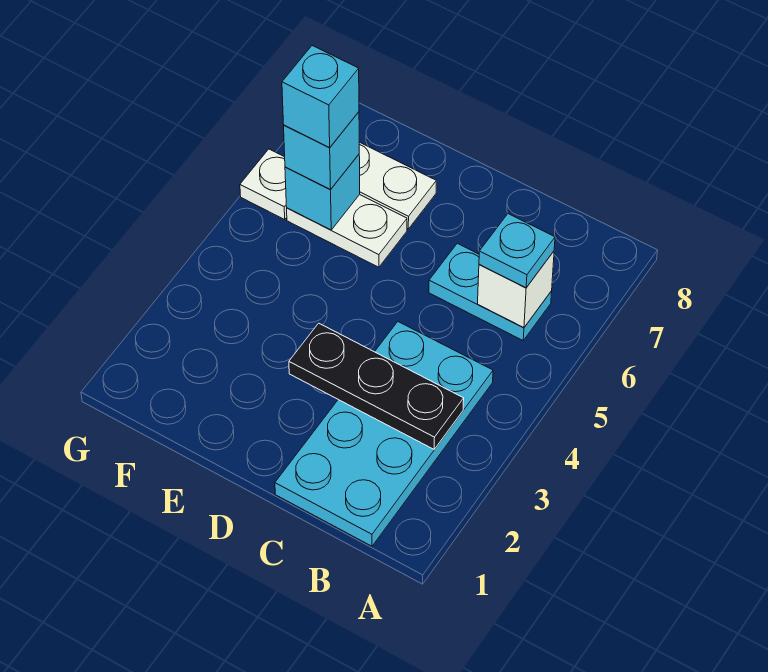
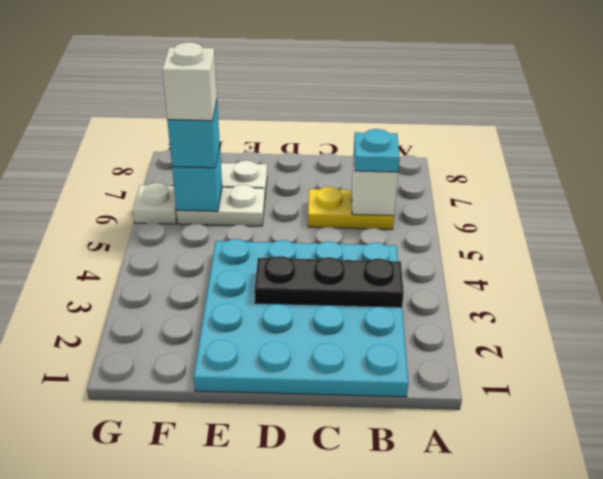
cyan plate B1:C4 level 1 -> cyan plate B1:E4 level 1
cyan plate B6:C6 level 1 -> yellow plate B6:C6 level 1
cyan brick F6 level 4 -> white brick F6 level 4

